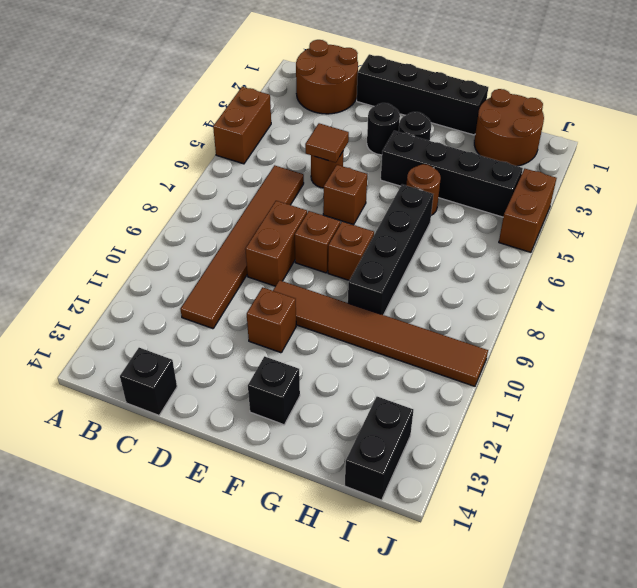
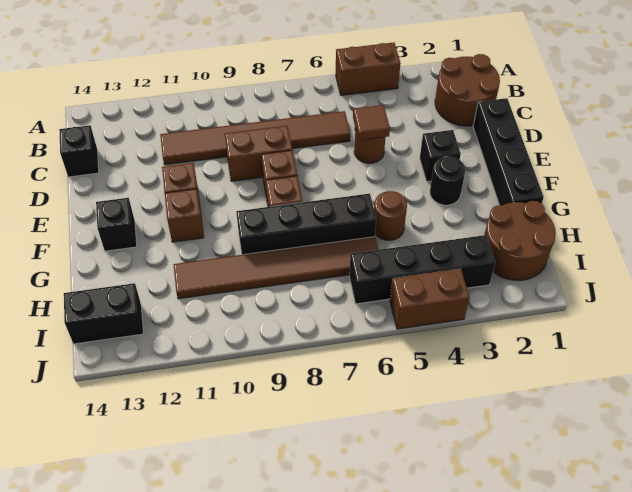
black round brick E3 level 1 -> black brick E3 level 1
brown brick E6 level 1 -> brown brick F11 level 1
brown tile E10:J10 level 1 -> brown tile H6:H11 level 1
black brick F4:I4 level 1 -> black brick I3:I6 level 1

